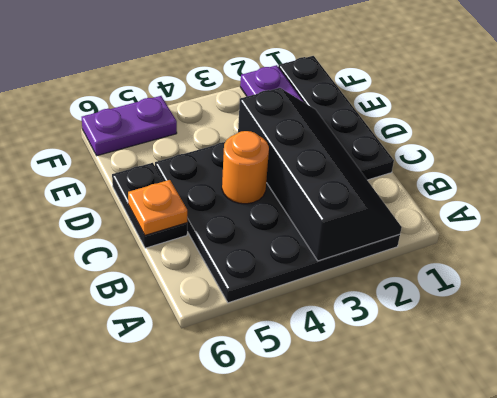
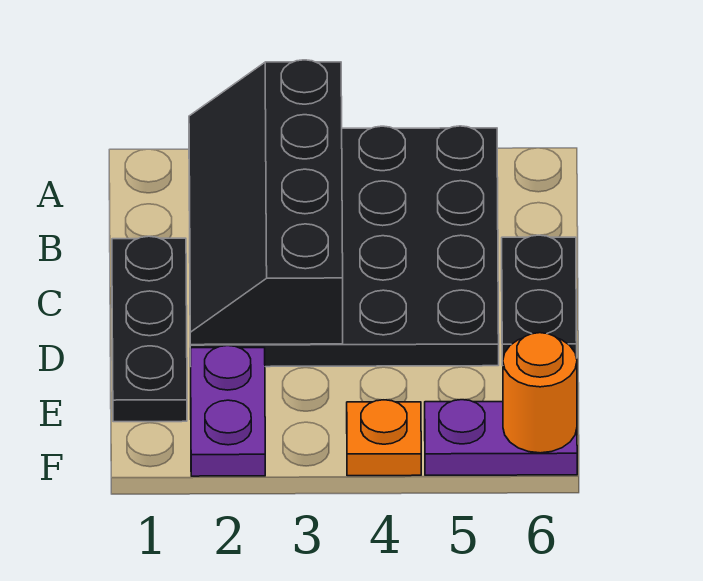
black plate C1:F1 level 1 -> black plate C1:E1 level 1
orange round brick C4 level 2 -> orange round brick F6 level 2
orange plate C6 level 2 -> orange plate F4 level 1

